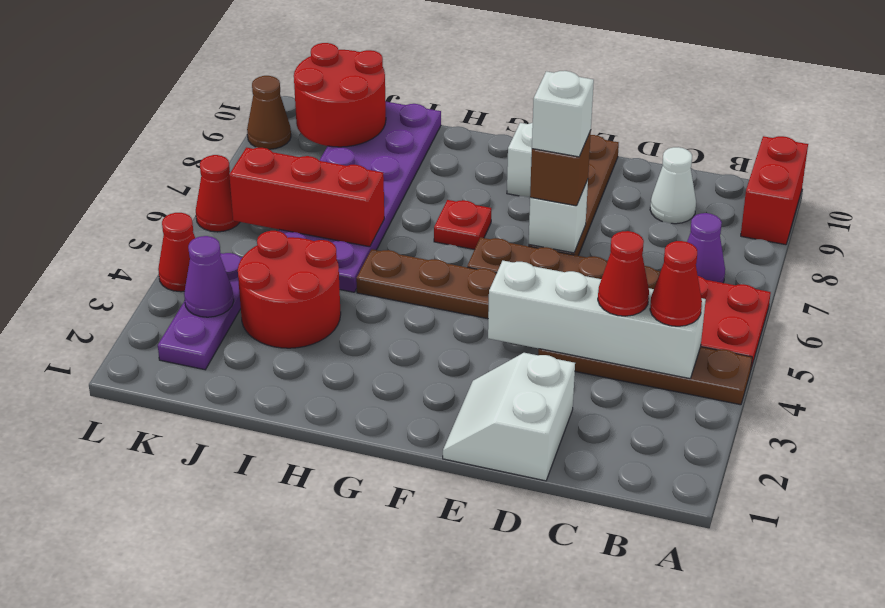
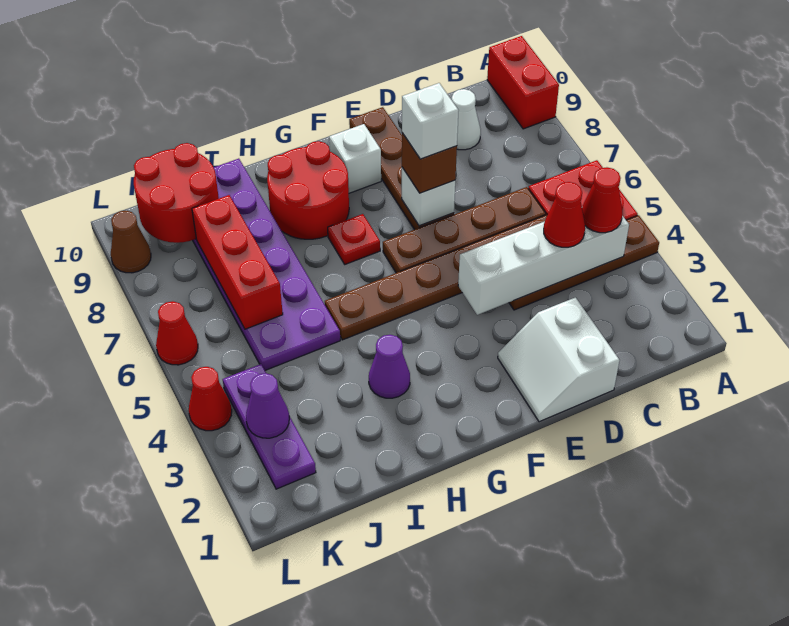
purple cone B7 level 1 -> purple cone H3 level 1
red round brick I3:J4 level 1 -> red round brick G8:H9 level 1
red brick I6:K6 level 2 -> red brick J6:J8 level 2

